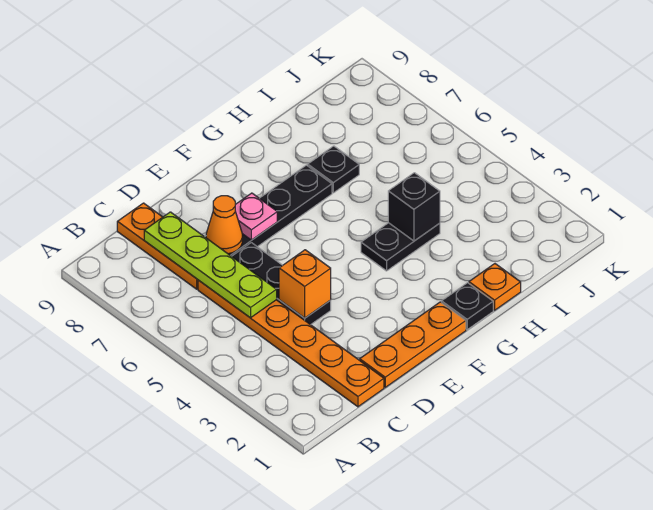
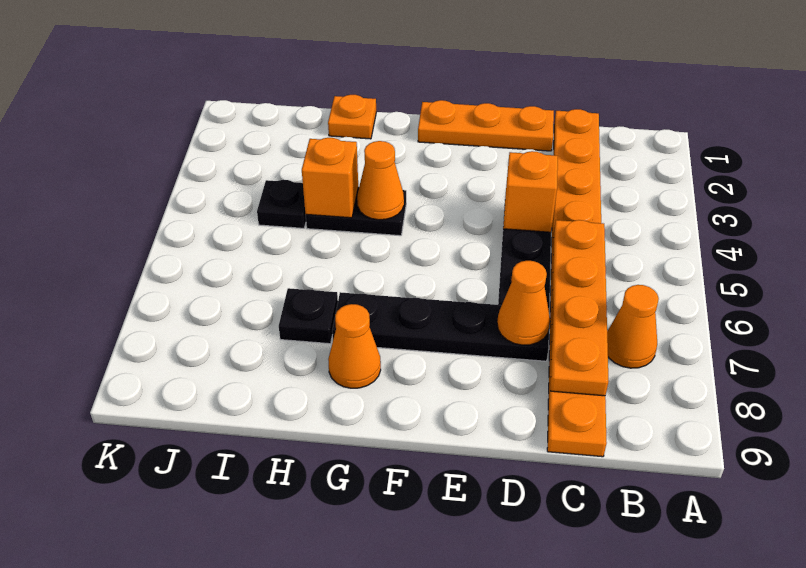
none -> orange cone B7 level 1
lime plate C5:C8 level 2 -> orange plate C5:C8 level 2
pink plate E7 level 2 -> none
black plate G1 level 1 -> black plate I4 level 1
none -> orange cone G4 level 2
none -> orange cone G8 level 1
black brick H4 level 2 -> orange brick H4 level 2

